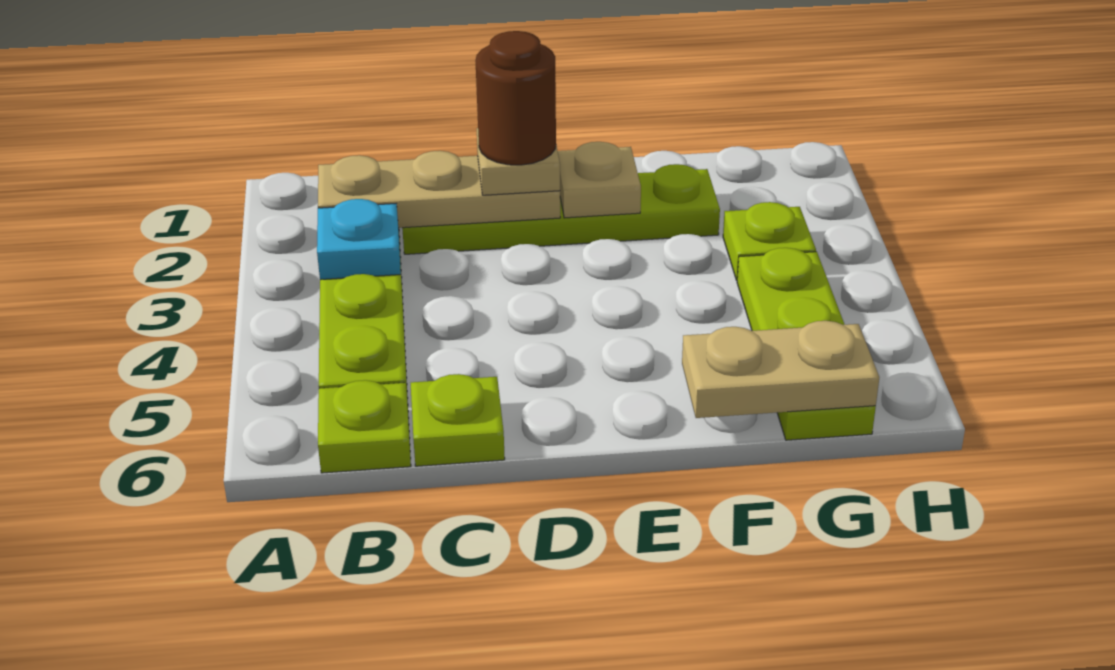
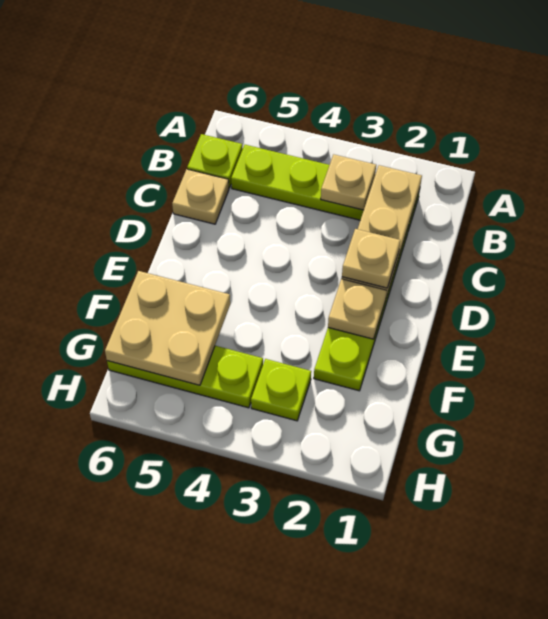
cyan plate B3 level 2 -> tan plate B3 level 2
lime plate C6 level 1 -> tan plate C6 level 1
brown round brick D2 level 4 -> none
tan plate F6:G6 level 2 -> tan plate F5:G6 level 2

